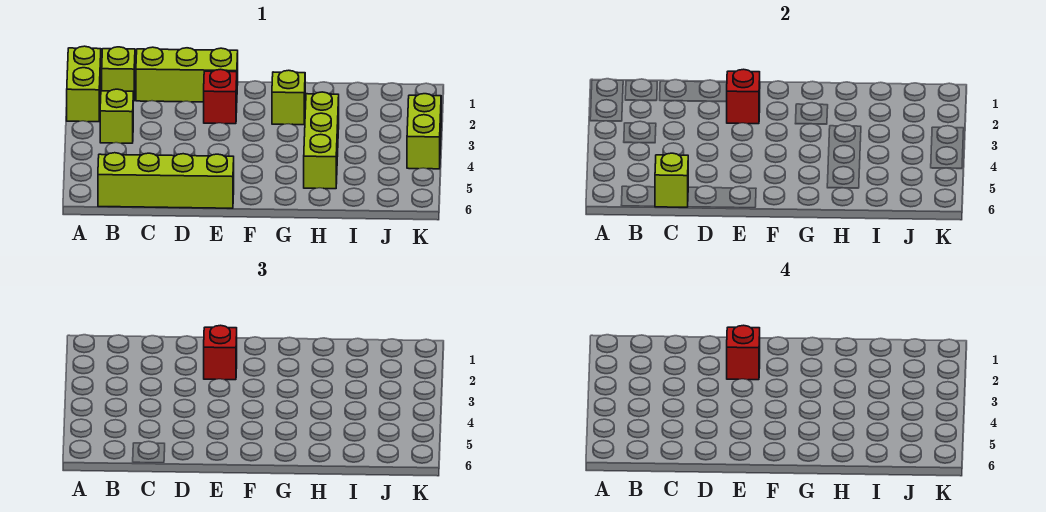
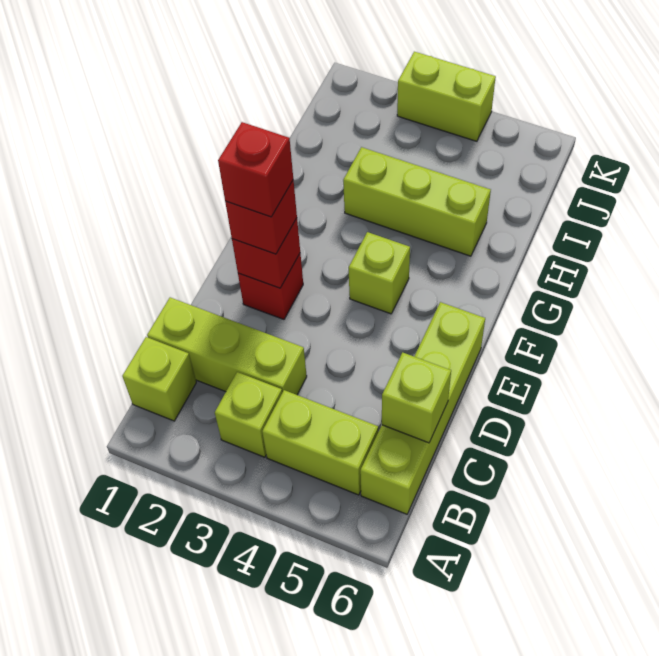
lime brick A1:A2 level 1 -> lime brick B4:B5 level 1
lime brick C1:E1 level 1 -> lime brick C1:C3 level 1
lime brick G2 level 1 -> lime brick F4 level 1

